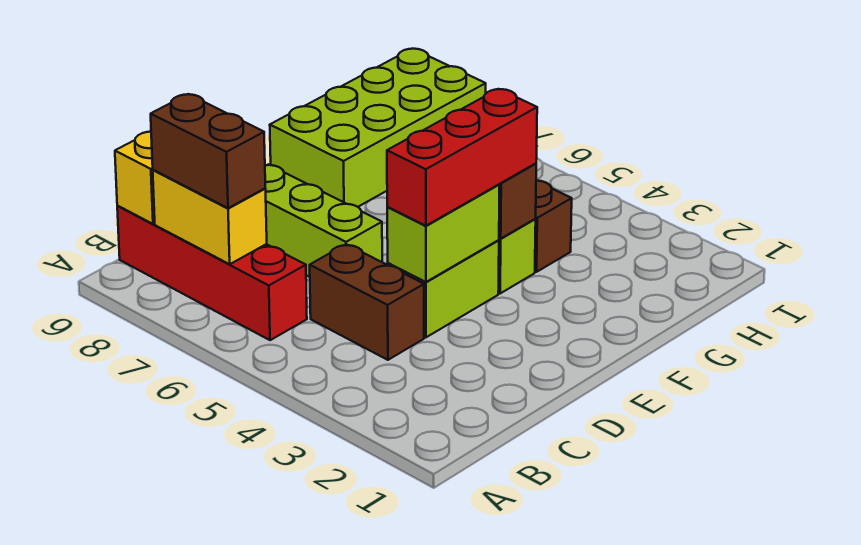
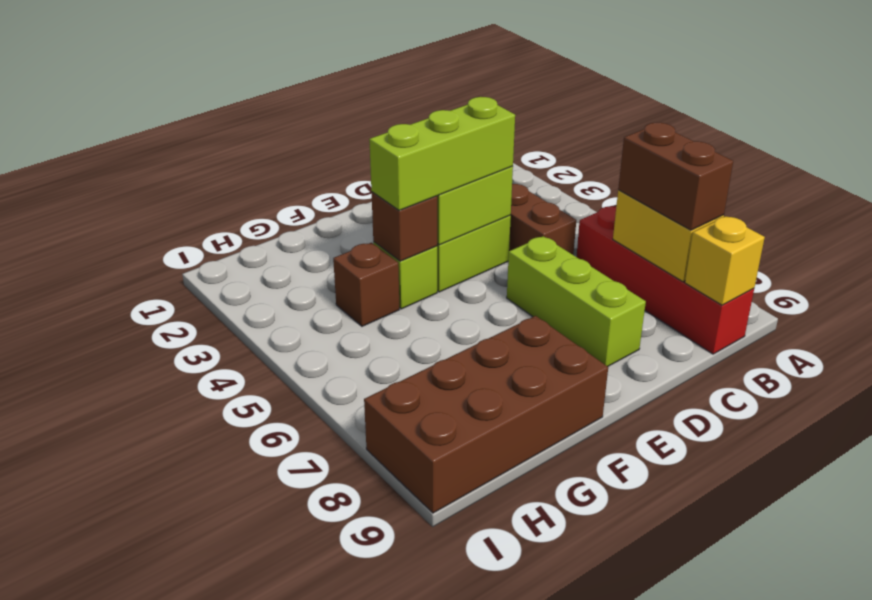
red brick D4:F4 level 3 -> lime brick D4:F4 level 3
lime brick F8:I9 level 1 -> brown brick F8:I9 level 1

